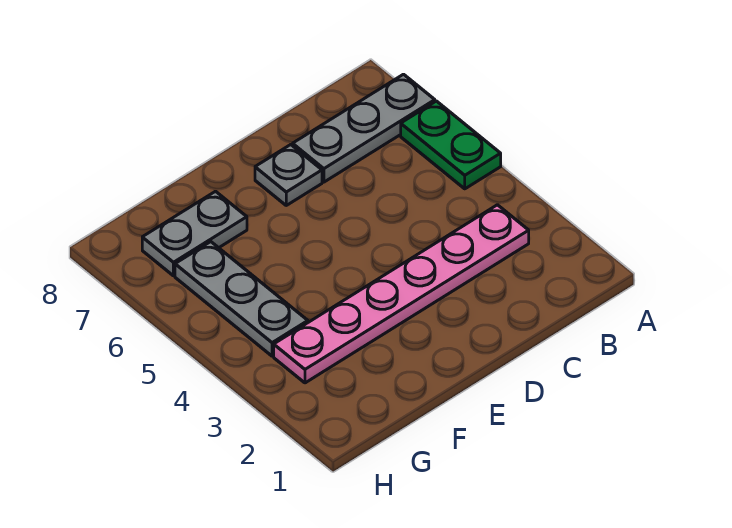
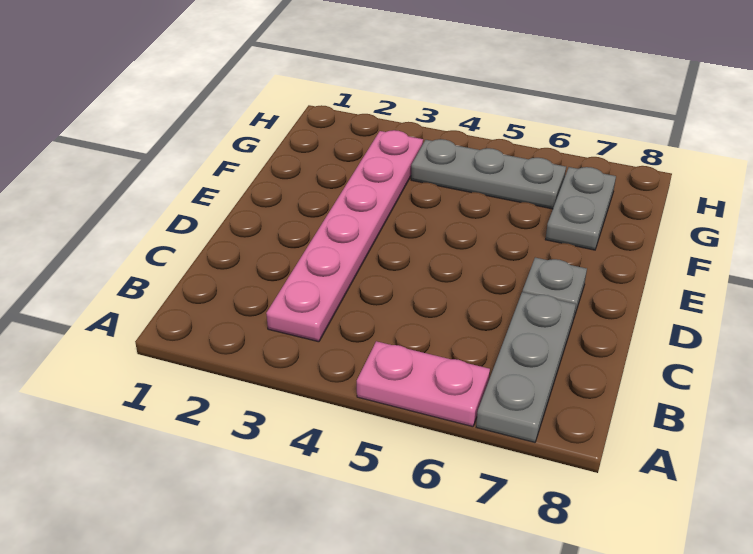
green plate A5:A6 level 1 -> pink plate A5:A6 level 1

